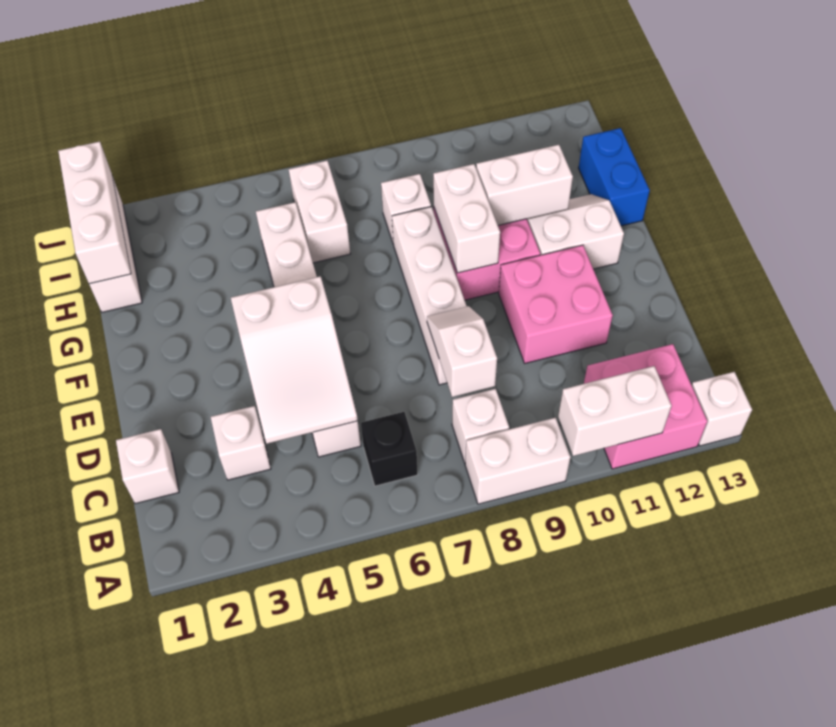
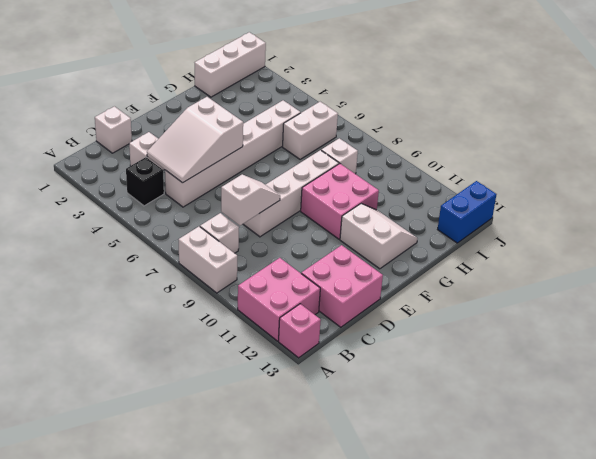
white brick A10:A11 level 2 -> none
white brick A13 level 1 -> pink brick A13 level 1
black brick B6 level 1 -> black brick B4 level 1
pink brick D10:E11 level 1 -> pink brick C12:D13 level 1
white brick F9:G9 level 2 -> none
white brick G10:G11 level 2 -> none
blue brick G13:H13 level 1 -> blue brick I13:J13 level 1
white brick H1:J1 level 2 -> none

